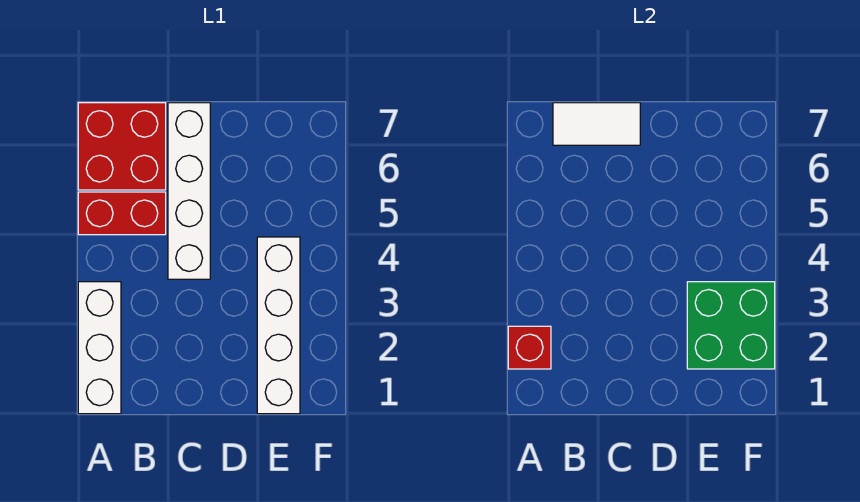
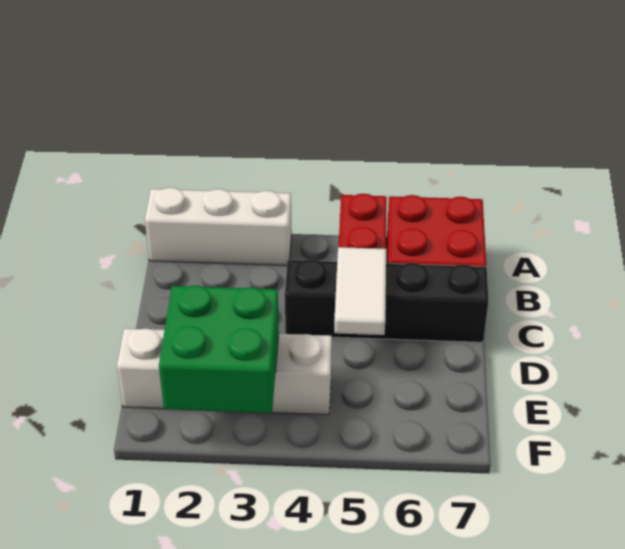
red brick A2 level 2 -> none
white tile B7:C7 level 2 -> white tile C5:D5 level 2
white brick C4:C7 level 1 -> black brick C4:C7 level 1

